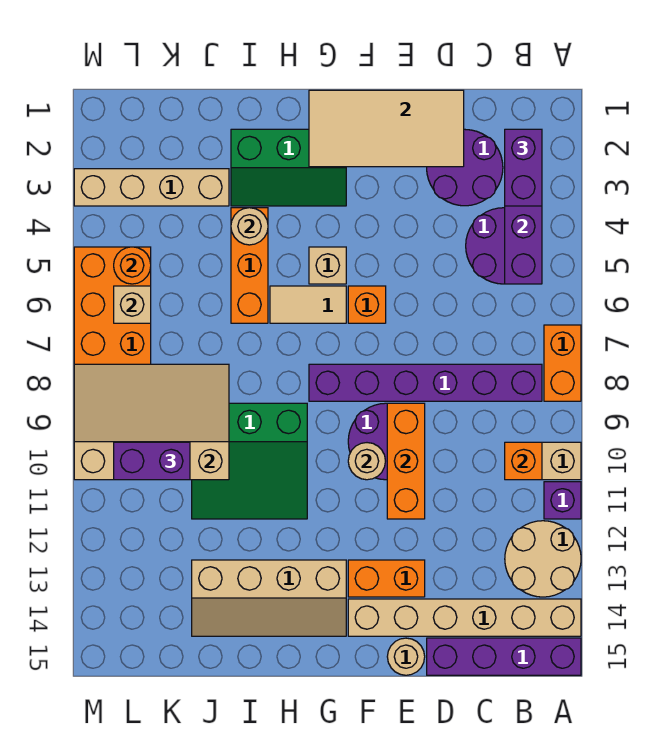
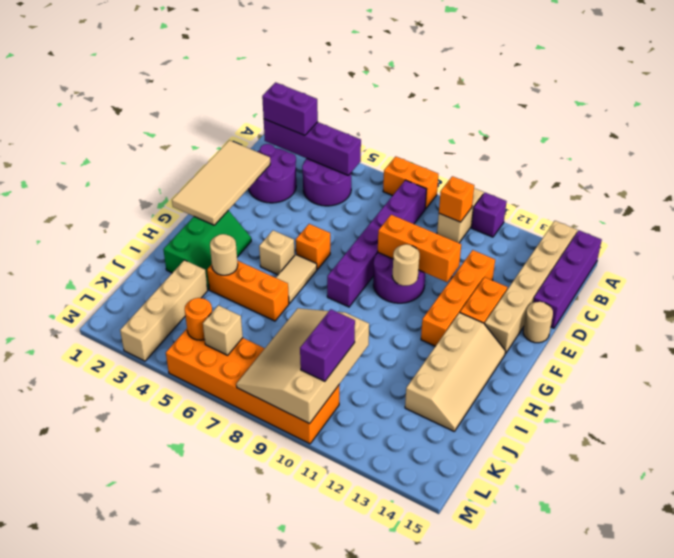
tan round brick A12:B13 level 1 -> none
none -> orange brick D12:G12 level 1
green slope H9:J11 level 1 top 9 -> none

